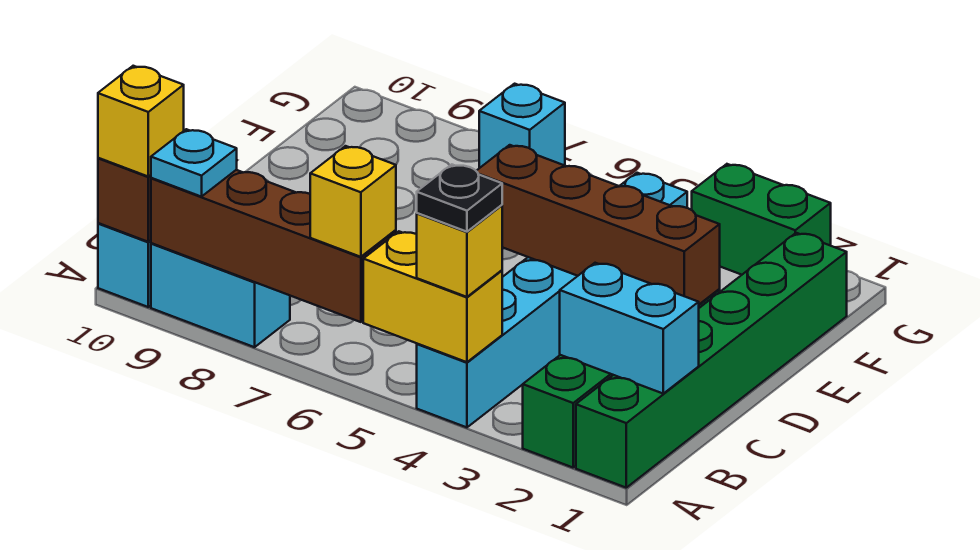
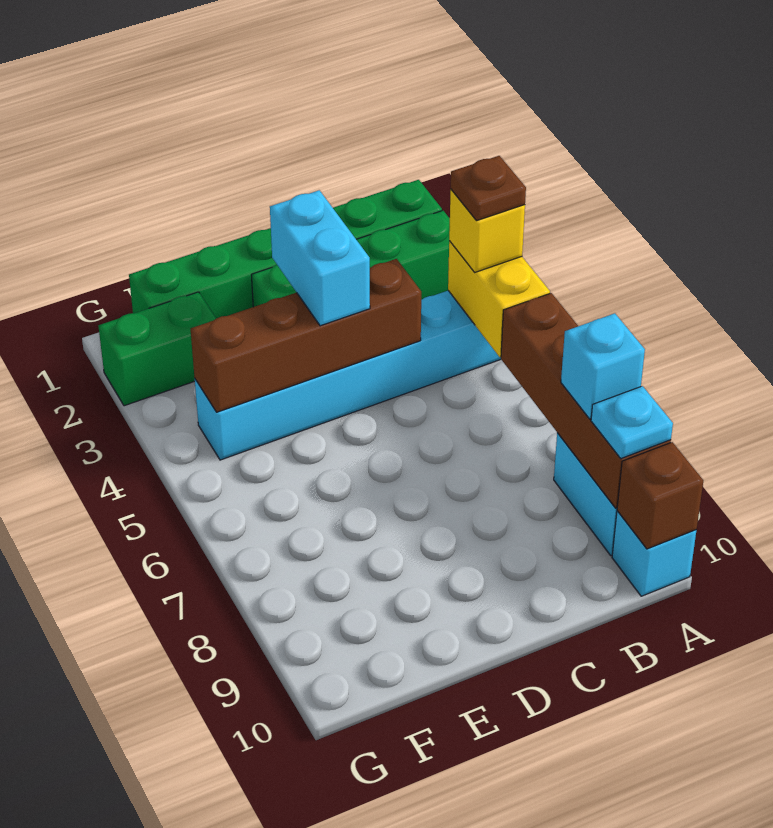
black plate A4 level 4 -> brown plate A4 level 4
yellow brick A6 level 3 -> none
yellow brick A10 level 3 -> none
cyan brick B1:B2 level 2 -> cyan brick D3:D4 level 3
brown brick D2:D5 level 2 -> brown brick C4:F4 level 2
green brick G2:G3 level 1 -> green brick F2:G2 level 1
cyan brick G7 level 1 -> cyan brick A8 level 3

